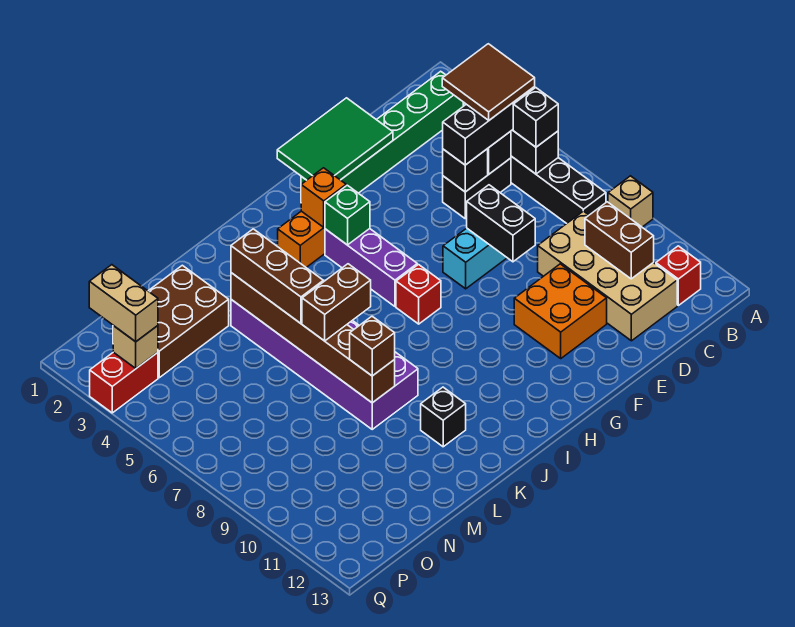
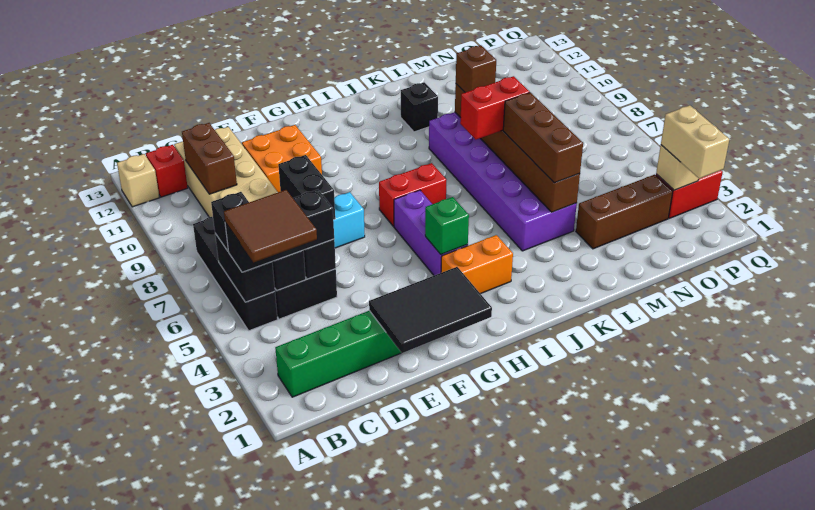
tan brick A9 level 1 -> tan brick A12 level 1
green tile E1:G2 level 2 -> black tile E1:G2 level 2
orange brick H3 level 2 -> none
red brick H7 level 1 -> red brick H7:I7 level 1
brown brick K7:L7 level 3 -> red brick K7:L7 level 3
brown brick M2:O3 level 1 -> brown brick M3:O3 level 1

